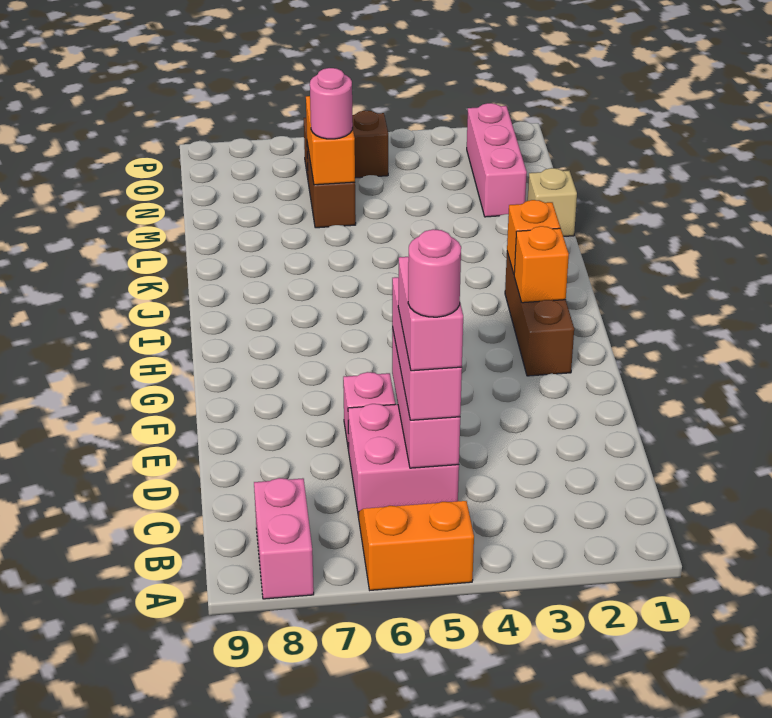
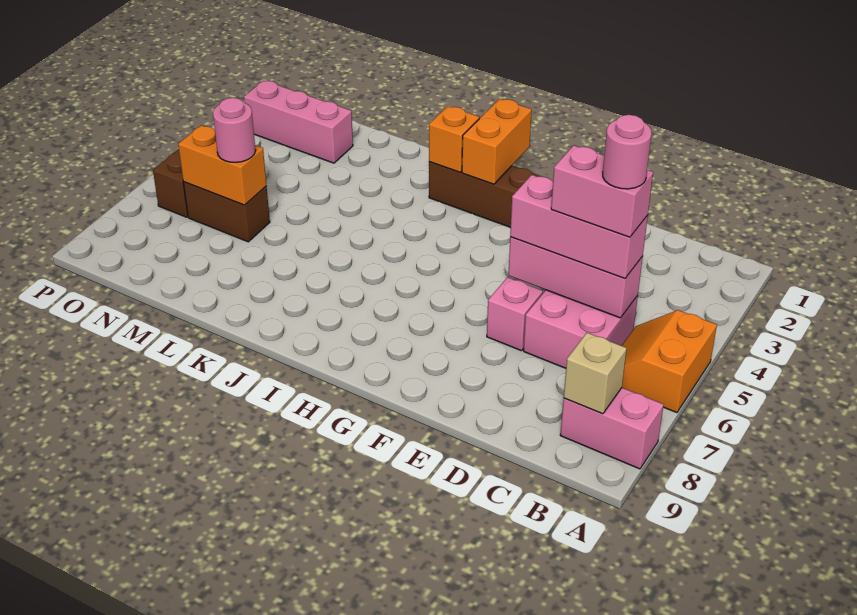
orange brick H2 level 2 -> orange brick H1:H2 level 2
tan brick L1 level 1 -> tan brick B8 level 2

